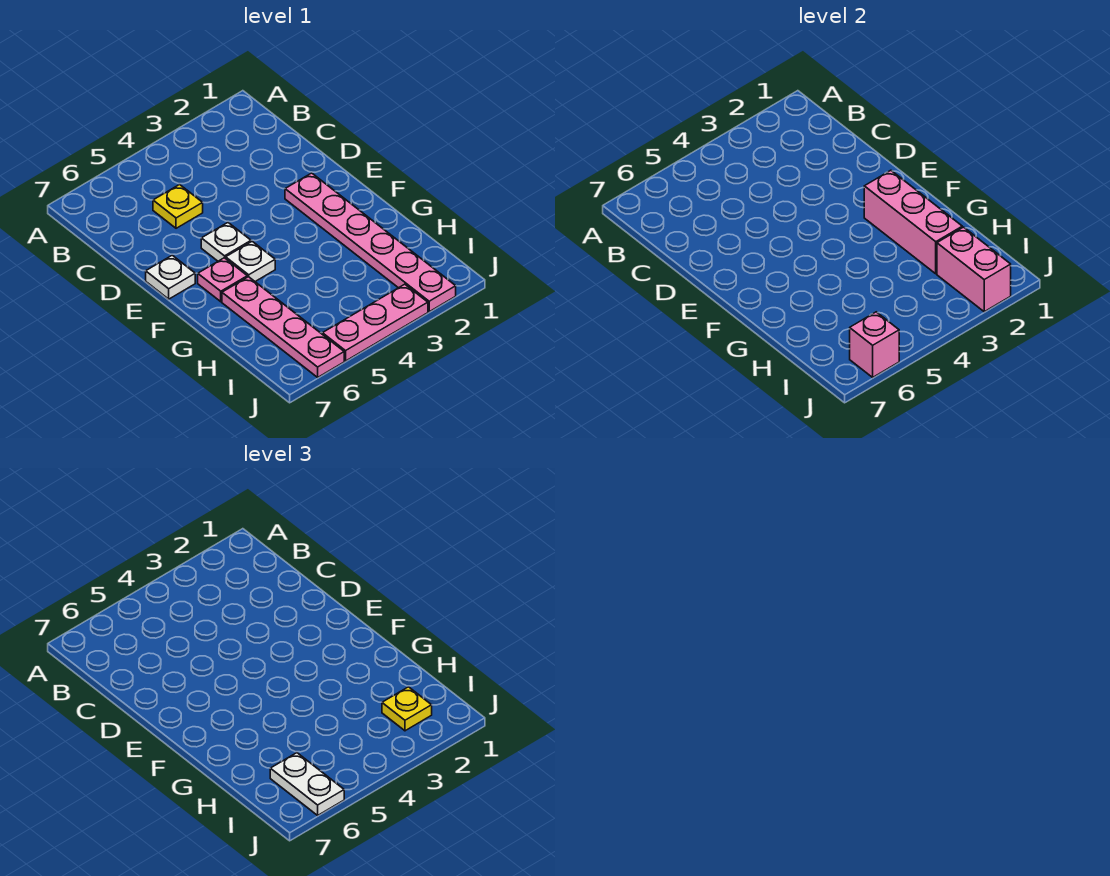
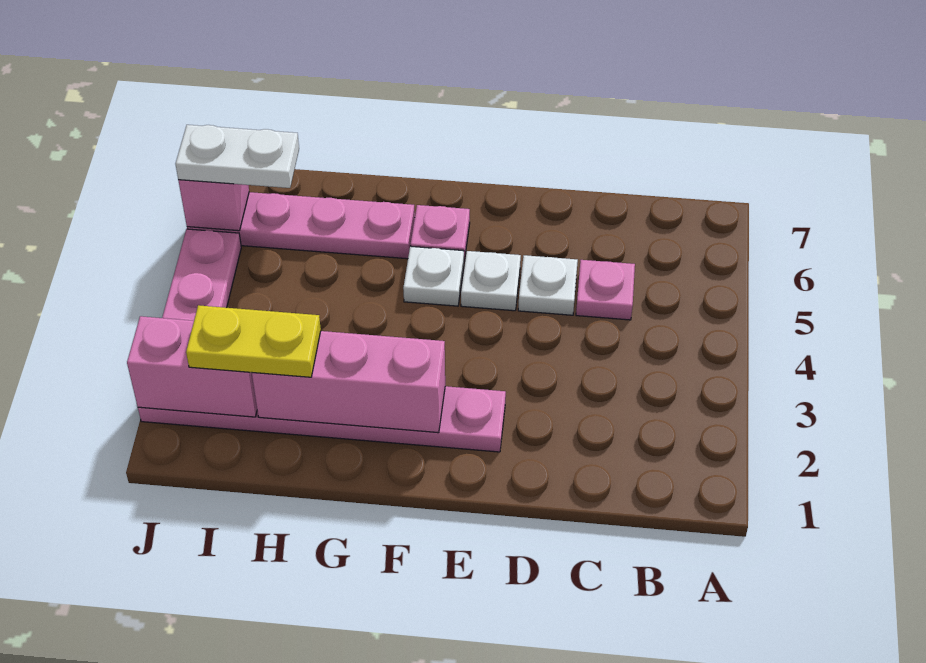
yellow plate C5 level 1 -> pink plate C5 level 1
white plate E7 level 1 -> white plate D5 level 1
yellow plate I2 level 3 -> yellow plate H2:I2 level 3

